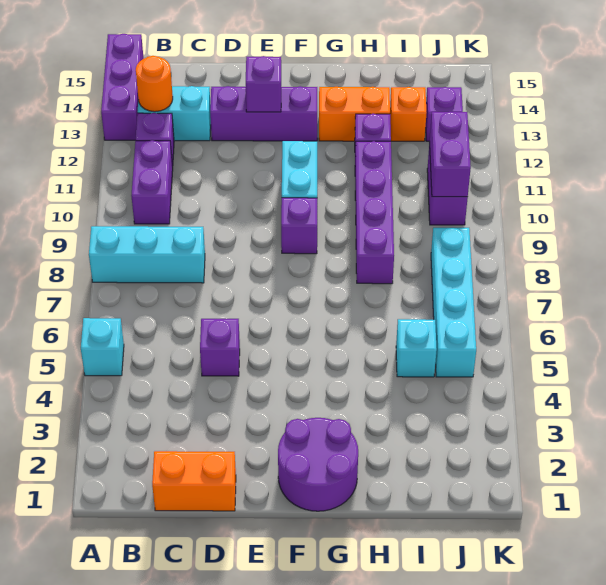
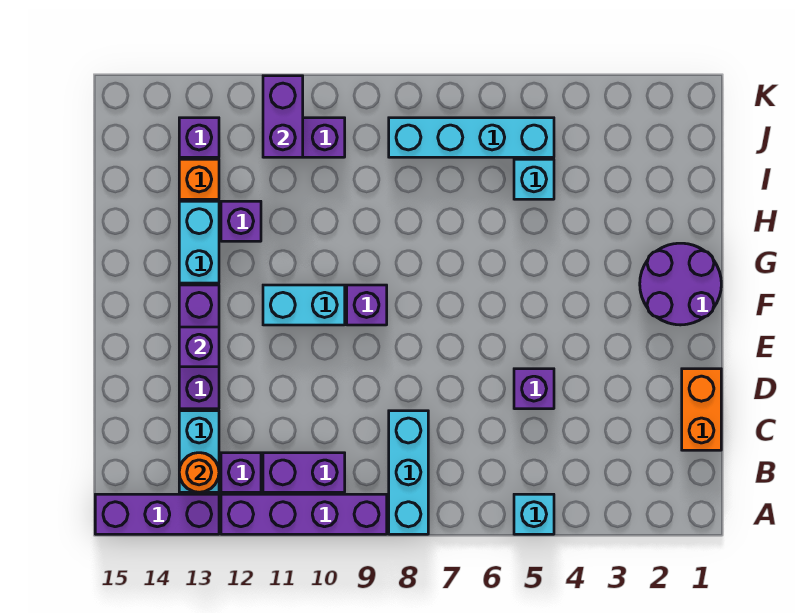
orange brick G13:H13 level 1 -> cyan brick G13:H13 level 1
purple brick H8:H11 level 1 -> purple brick A9:A12 level 1
purple brick J10:J11 level 2 -> purple brick J11:K11 level 2

